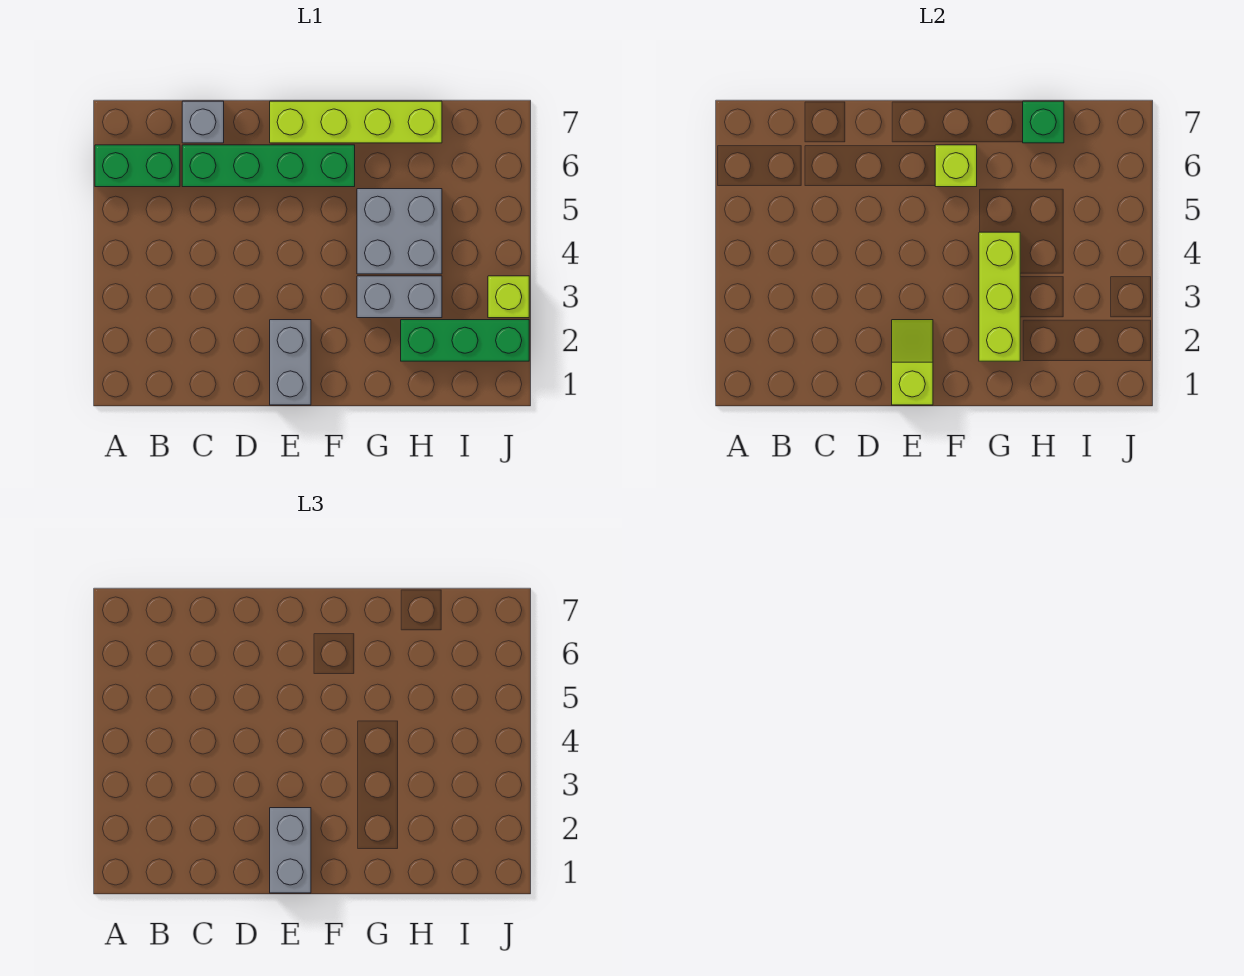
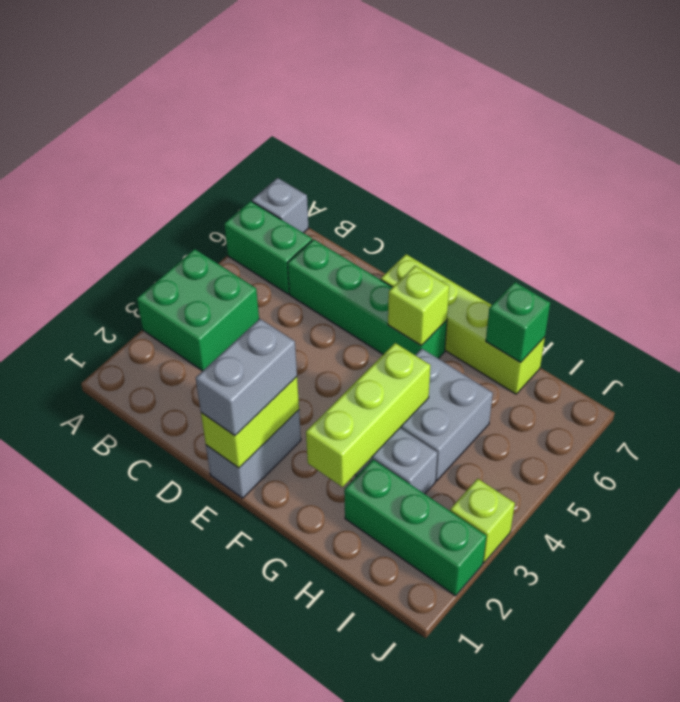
none -> green brick A3:B4 level 1
grey brick C7 level 1 -> grey brick A7 level 1
lime slope E1:E2 level 2 top 1 -> lime brick E1:E2 level 2

